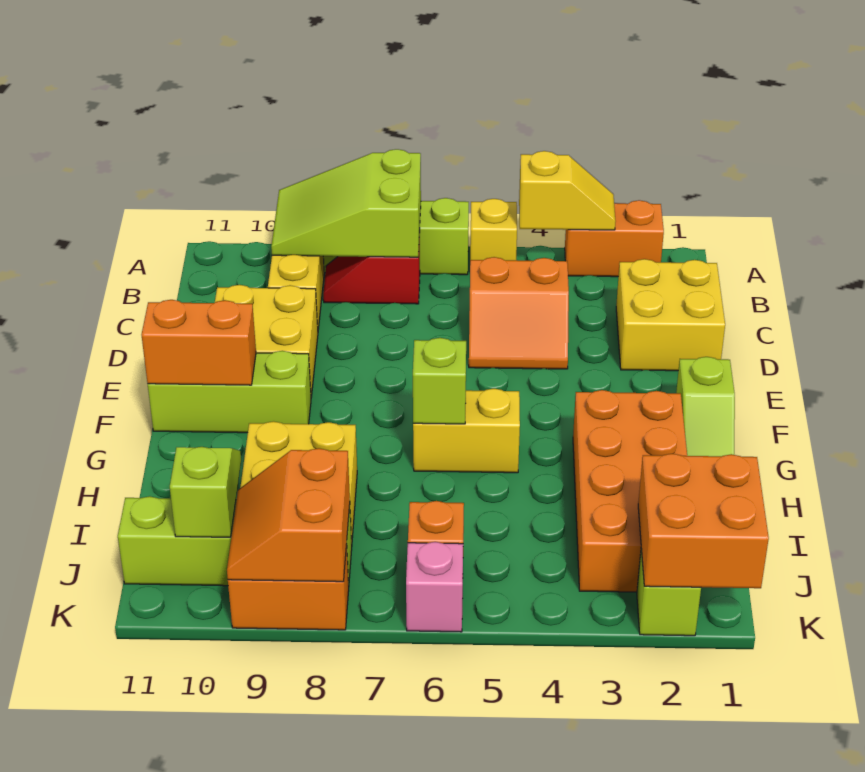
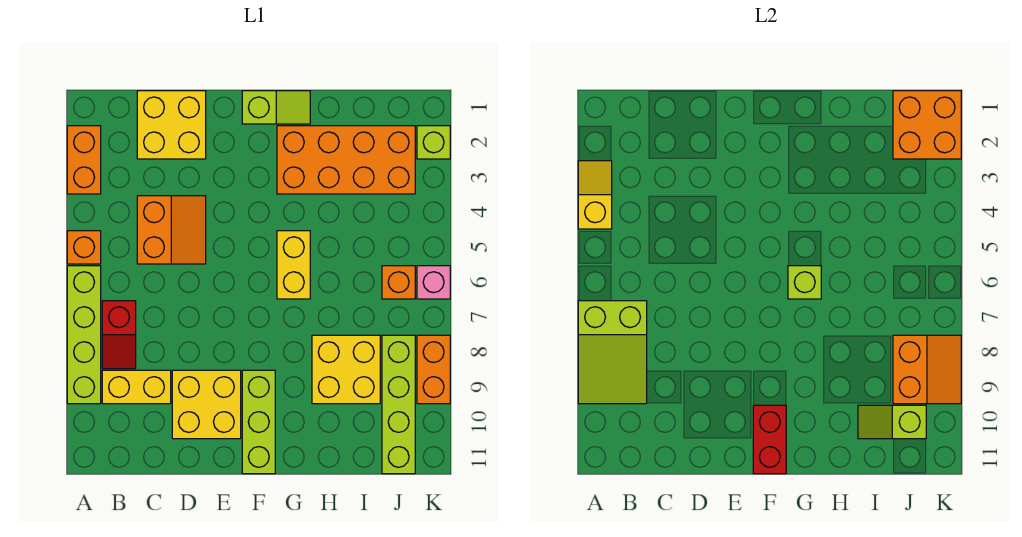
yellow brick A5 level 1 -> orange brick A5 level 1
orange brick F10:F11 level 2 -> red brick F10:F11 level 2
orange slope J8:K9 level 2 top 8 -> orange slope J8:K9 level 2 top J

